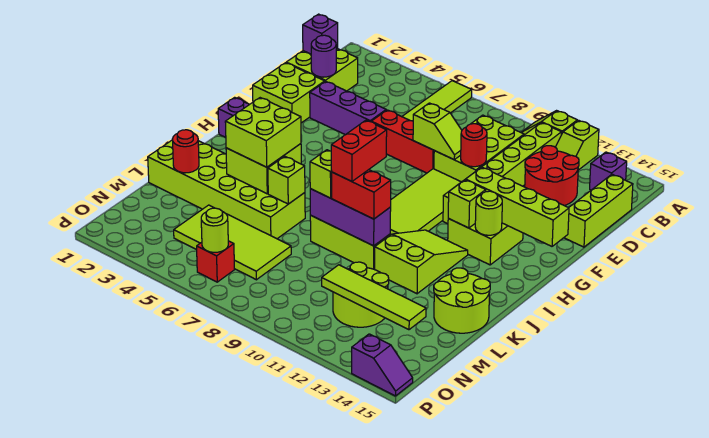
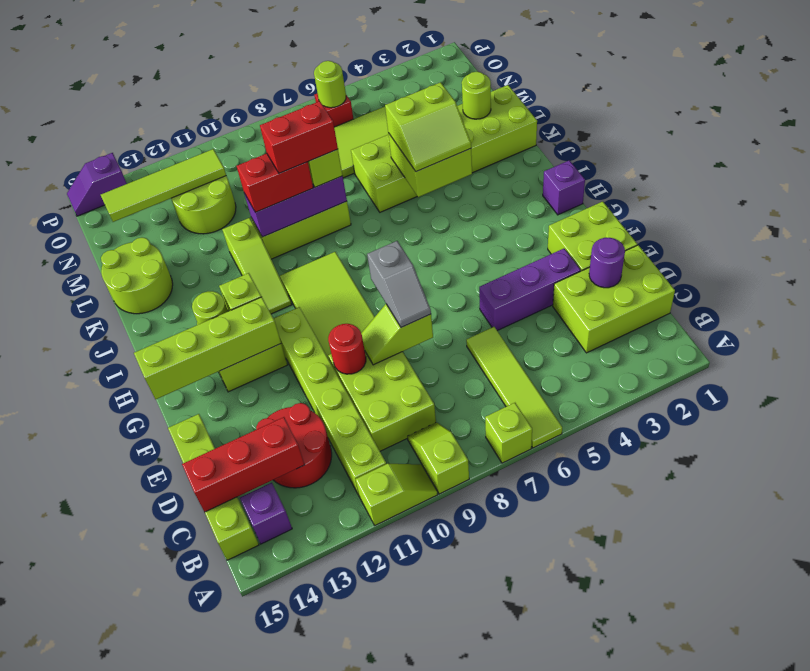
lime slope A12:B12 level 1 top A -> lime slope A9:B9 level 1 top A
lime brick C1:D2 level 1 -> lime brick C1:D3 level 1
purple brick C1 level 2 -> none
lime brick C15:E15 level 1 -> lime brick B15:E15 level 1
red brick E6:E8 level 1 -> red brick C13:C15 level 2
none -> grey slope E8:F8 level 3 top F
lime slope I11:K12 level 1 top K -> lime slope I11:K11 level 1 top K
lime brick J4:K5 level 3 -> lime slope J4:K5 level 3 top K
red brick J9:K9 level 4 -> red brick K8:K9 level 4
lime brick K6 level 2 -> lime brick A7 level 1
red round brick L2 level 2 -> lime round brick L2 level 2

